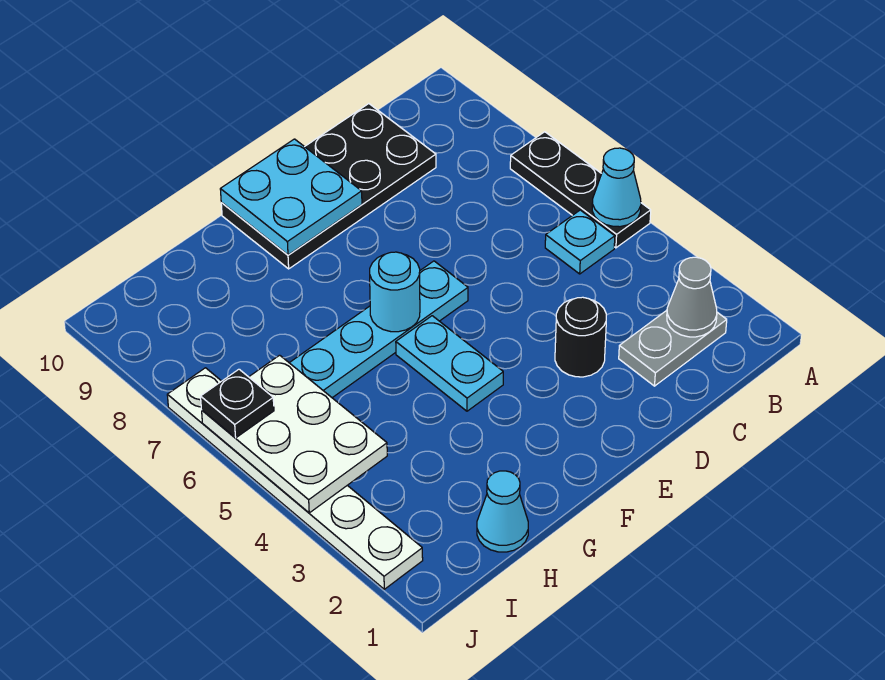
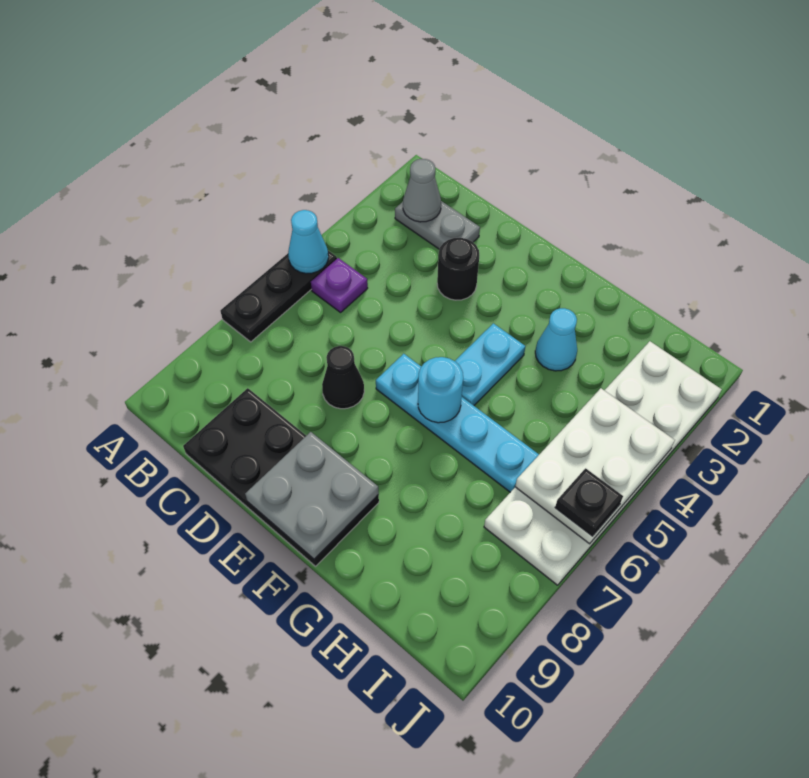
cyan plate B5 level 1 -> purple plate B5 level 1
none -> black cone D7 level 1
cyan plate E9:F10 level 2 -> grey plate E9:F10 level 2
cyan cone H1 level 1 -> cyan cone G3 level 1
white plate J2:J7 level 1 -> white plate I2:J7 level 1

